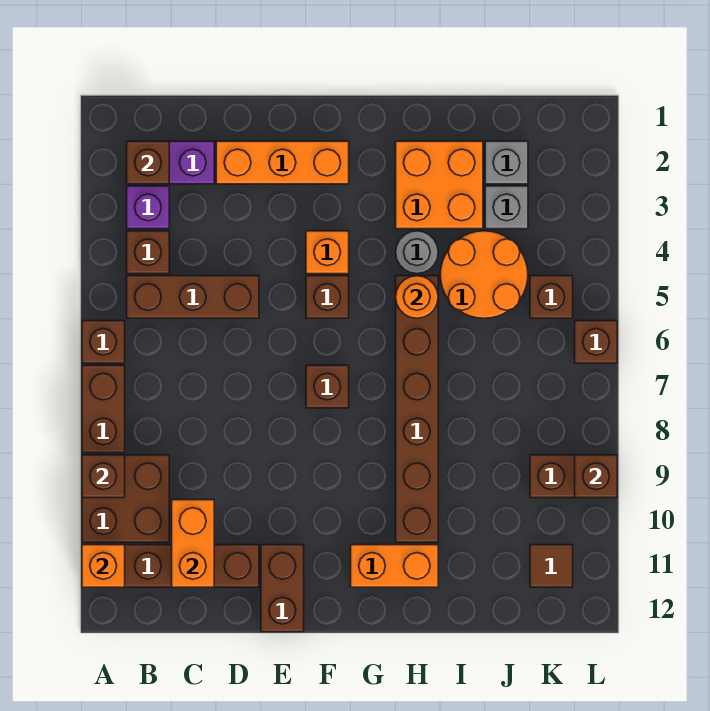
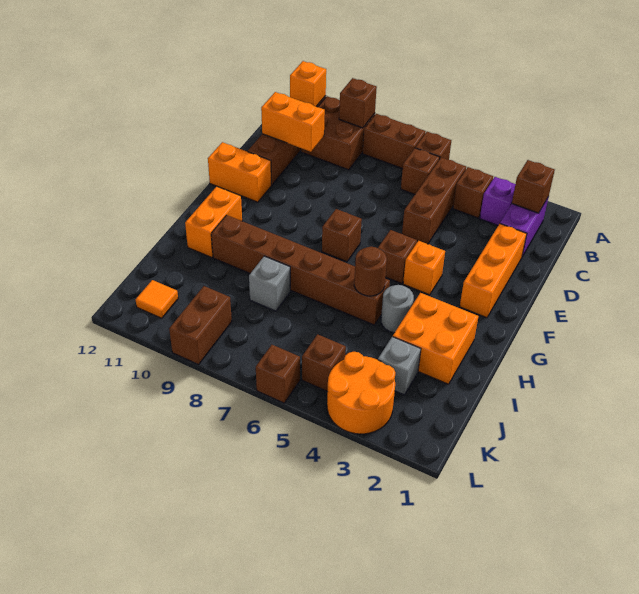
brown brick E11:E12 level 1 -> orange brick E11:E12 level 1
orange round brick H5 level 2 -> brown round brick H5 level 2
orange round brick I4:J5 level 1 -> orange round brick K3:L4 level 1
grey brick J2 level 1 -> grey brick I8 level 1
brown tile K11 level 1 -> orange tile K11 level 1
brown brick L9 level 2 -> brown brick B6 level 1

